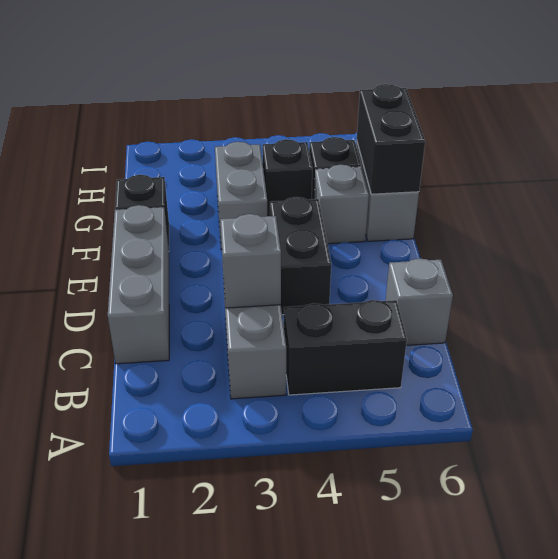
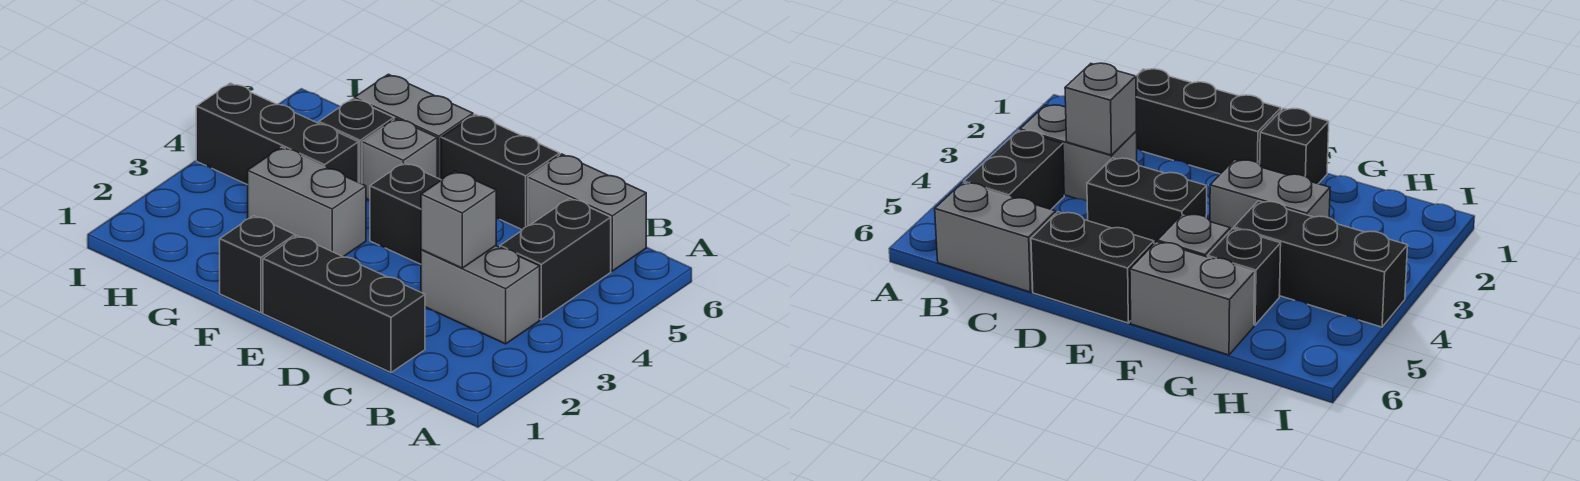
grey brick C1:E1 level 1 -> black brick C1:E1 level 1
grey brick C6 level 1 -> grey brick B6:C6 level 1
black brick F6:G6 level 2 -> black brick D6:E6 level 1
black brick G4 level 1 -> black brick G4:I4 level 1

